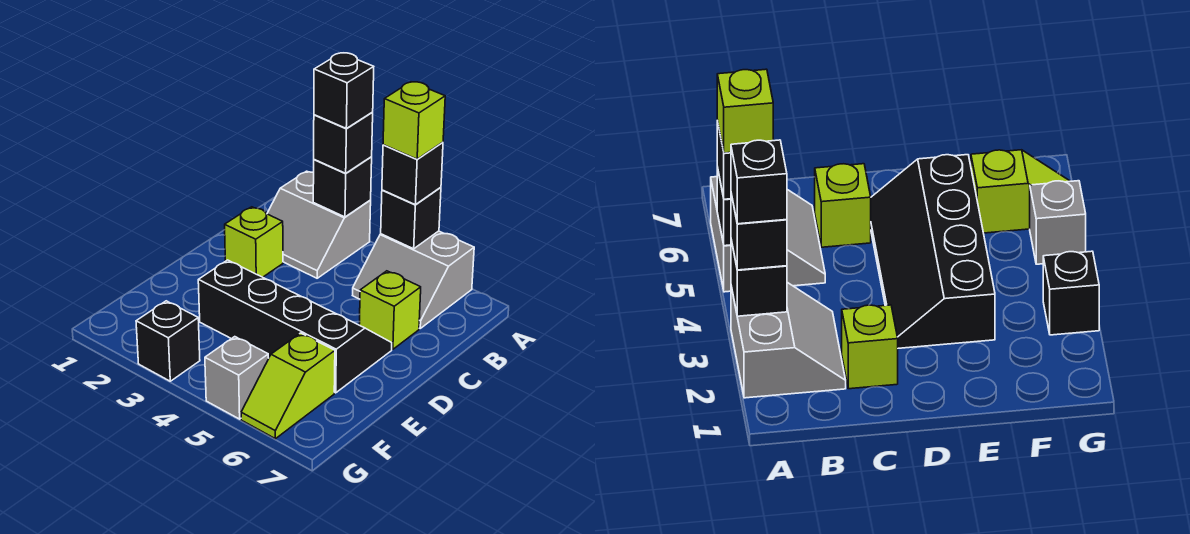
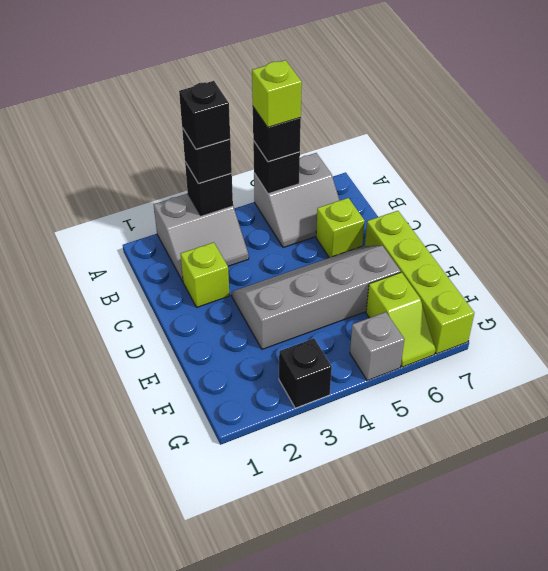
black slope D3:E6 level 1 top E -> grey slope D3:E6 level 1 top E
none -> lime brick D7:G7 level 1

